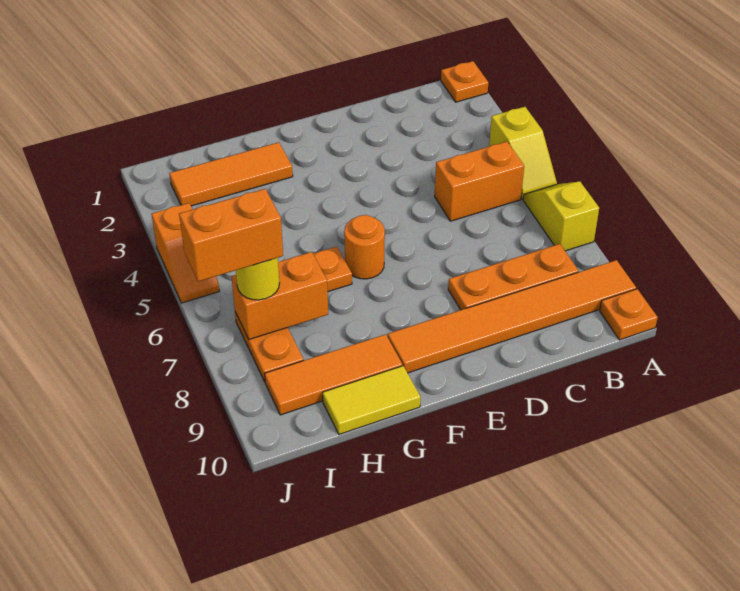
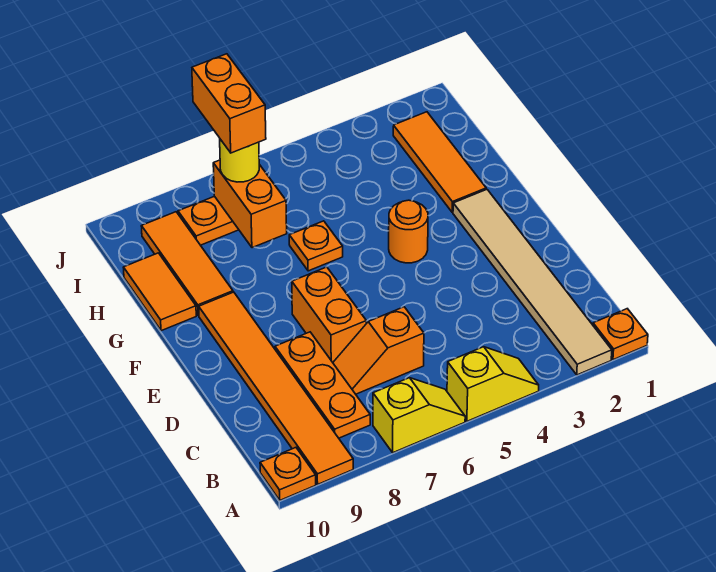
none -> tan tile A2:F2 level 1
yellow slope A4:A5 level 1 top 4 -> yellow slope A4:A5 level 1 top 5
orange brick B5:C5 level 1 -> orange brick D7:E7 level 1
orange round brick F6 level 1 -> orange round brick F4 level 1
yellow tile G10:H10 level 1 -> orange tile G10:H10 level 1
orange slope J4:J5 level 1 top 4 -> orange slope C6:C7 level 1 top 6

